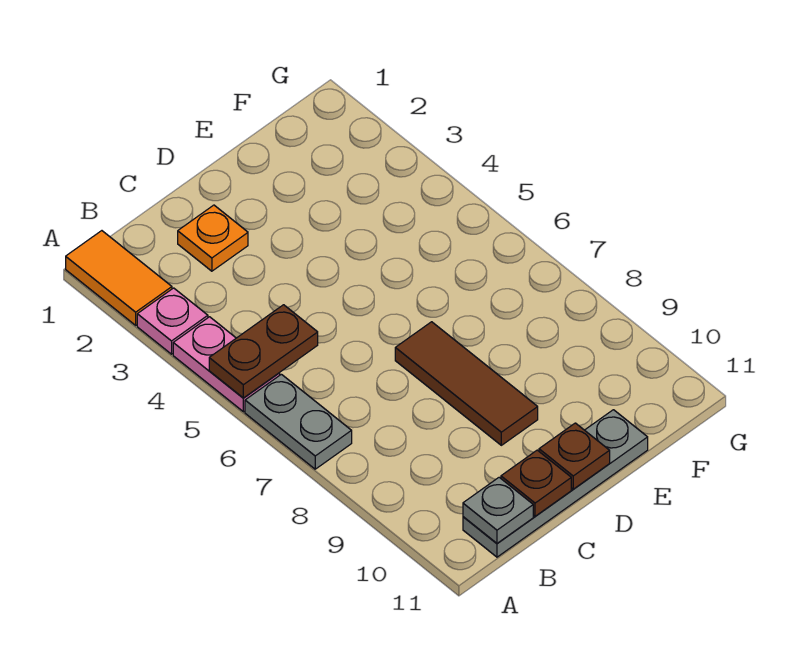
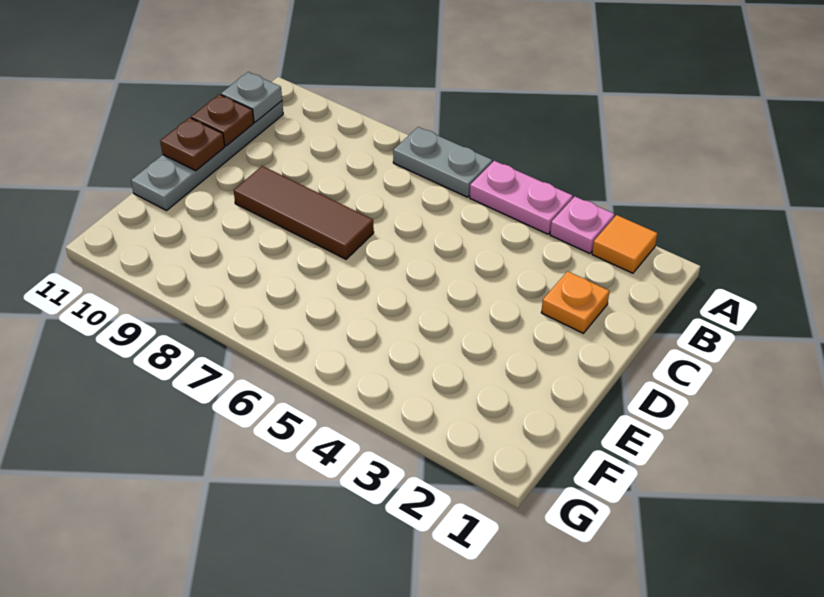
orange tile A1:A2 level 1 -> orange tile A2 level 1
brown plate A5:B5 level 2 -> none

